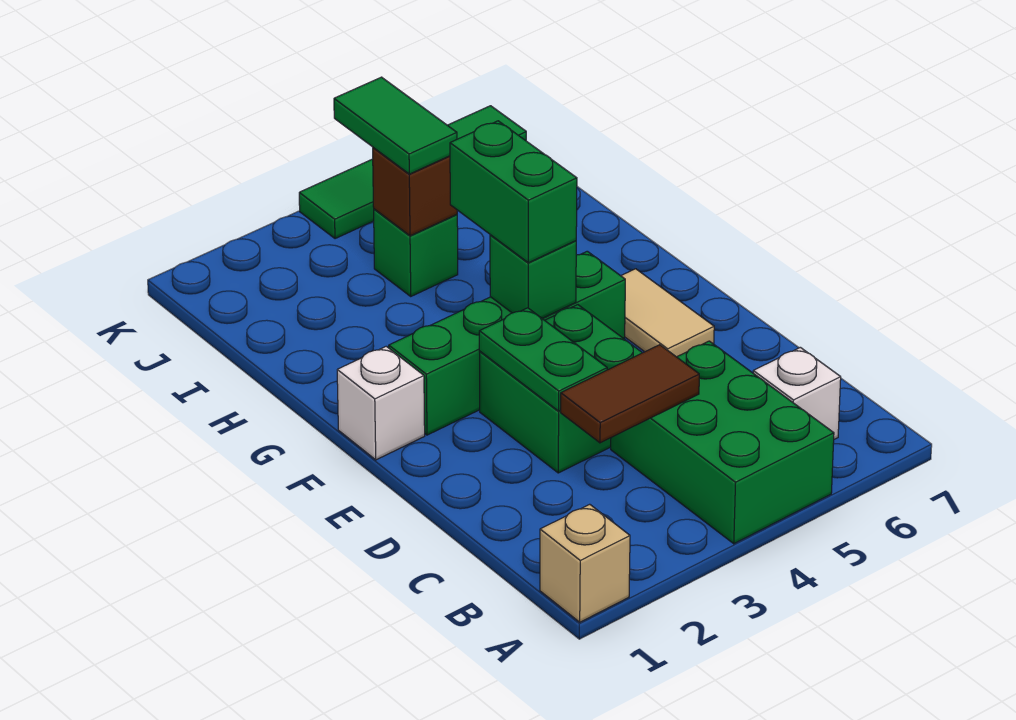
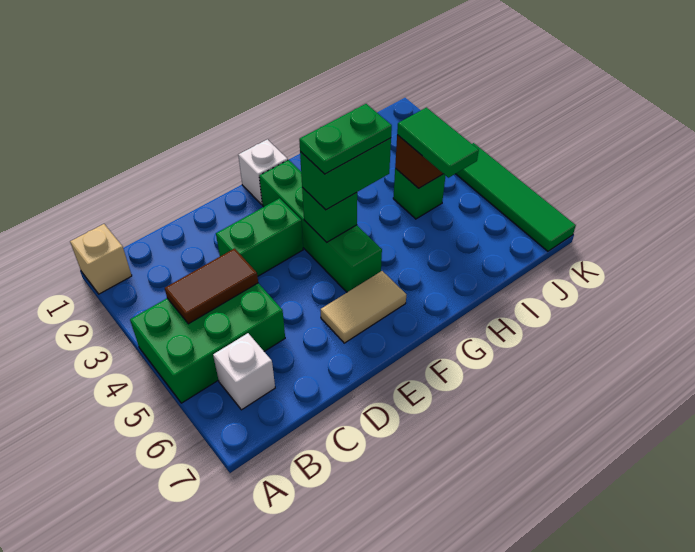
brown tile C3:C4 level 2 -> brown tile B4:C4 level 2
green brick D3:E4 level 1 -> green brick D3:E3 level 1
green plate D3:E3 level 2 -> green plate F4:G4 level 4
green tile I4:J4 level 3 -> green tile I4:I5 level 3

